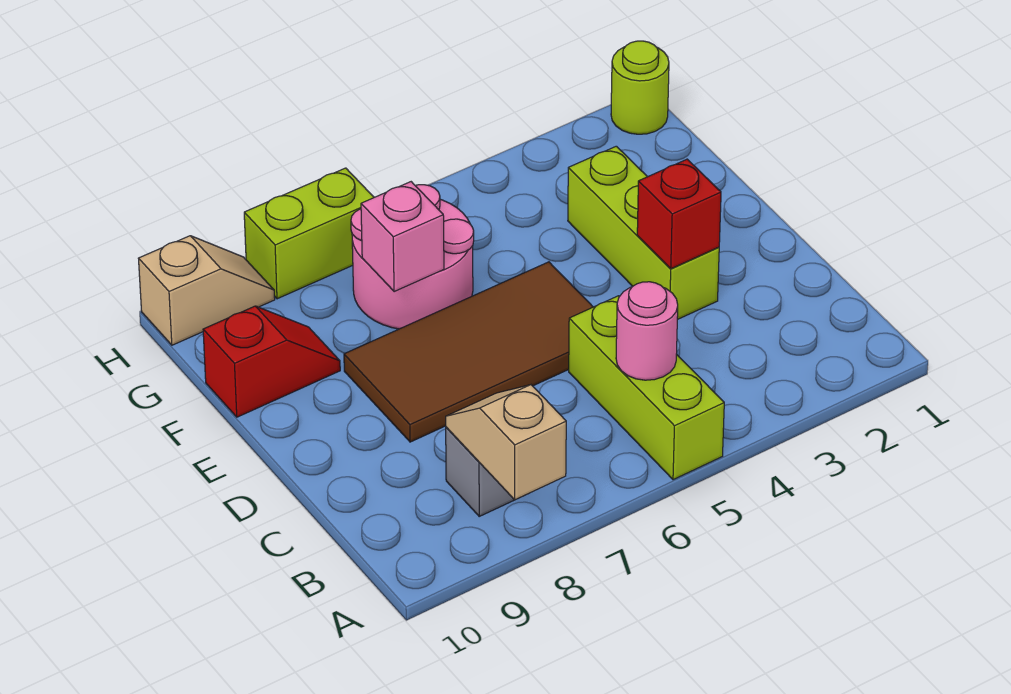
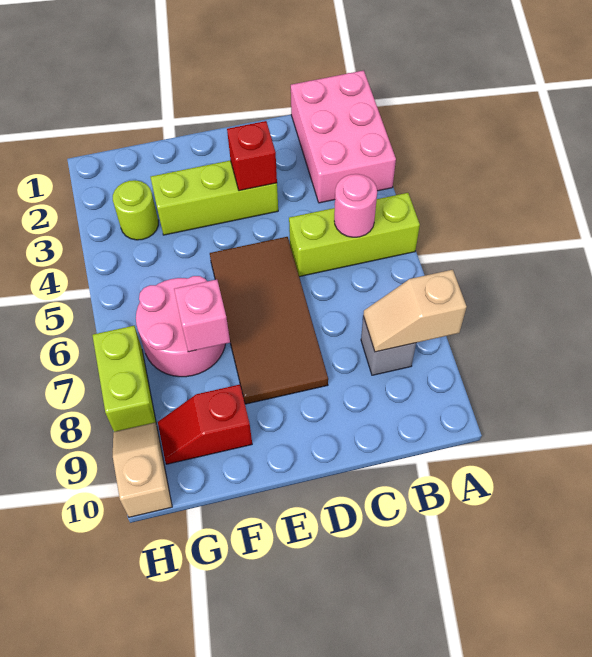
none -> pink brick A1:B3 level 1
red slope F9:F10 level 1 top 10 -> red slope F9:G9 level 1 top F
lime round brick H1 level 1 -> lime round brick G3 level 1

